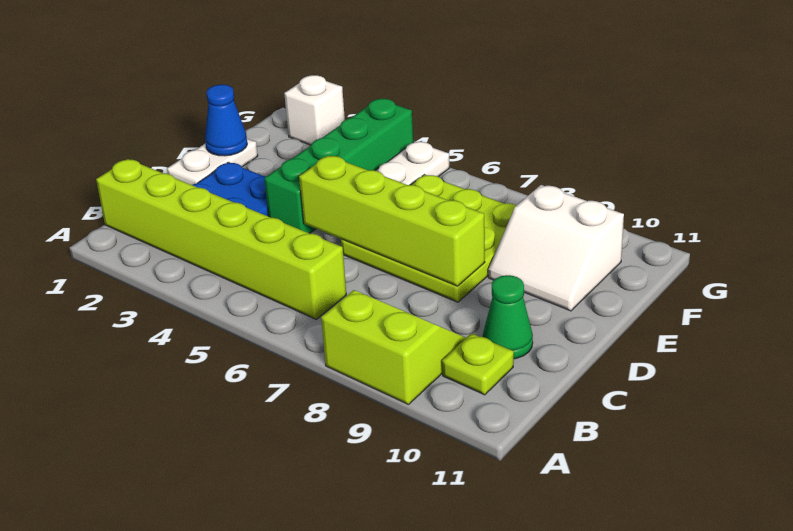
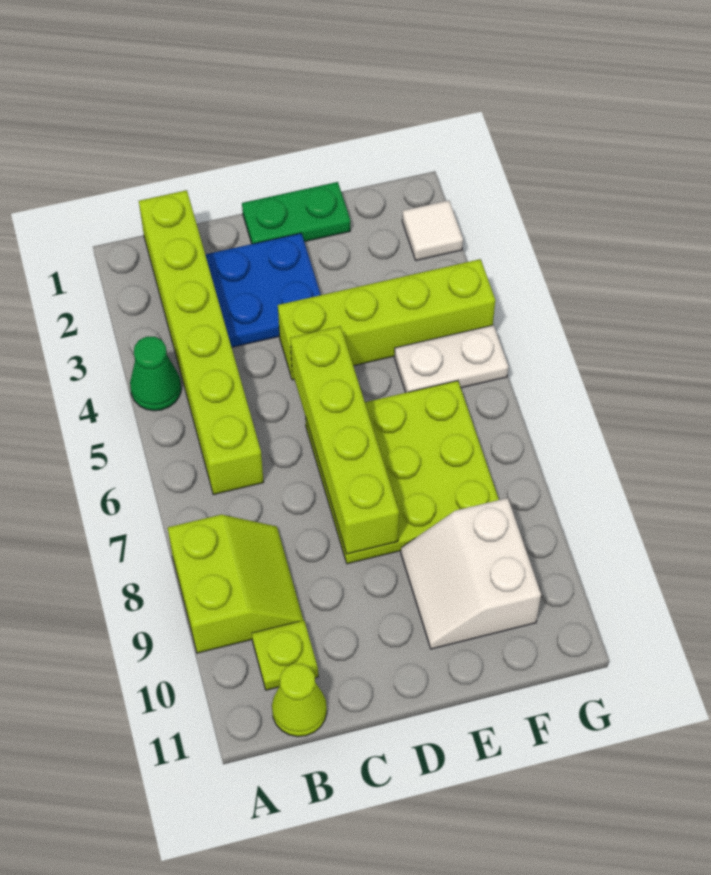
none -> lime cone B11 level 1
green cone C10 level 1 -> green cone A4 level 1
white plate D1:E1 level 1 -> green plate D1:E1 level 1
green brick D4:G4 level 1 -> lime brick D4:G4 level 1
blue cone E1 level 2 -> none
white brick G2 level 1 -> white tile G2 level 1

